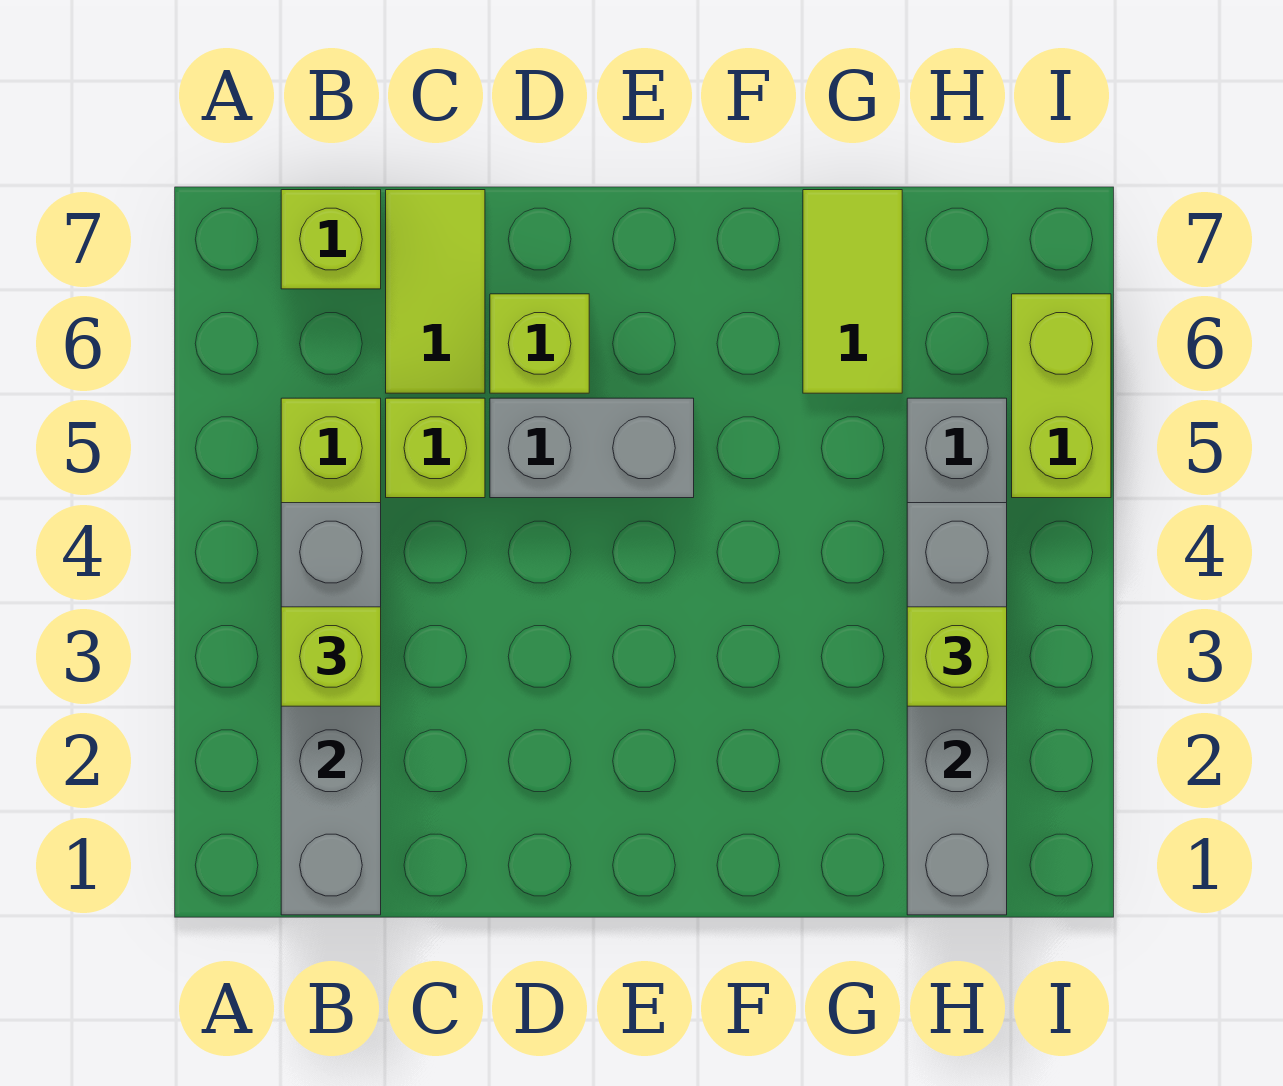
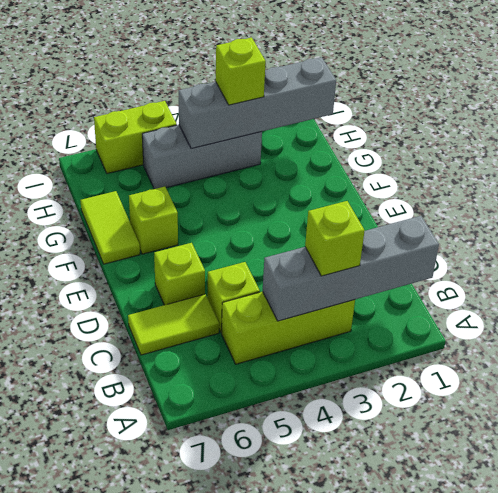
lime brick B7 level 1 -> lime brick F6 level 1
grey brick D5:E5 level 1 -> none
lime tile G6:G7 level 1 -> lime tile F7:G7 level 1

